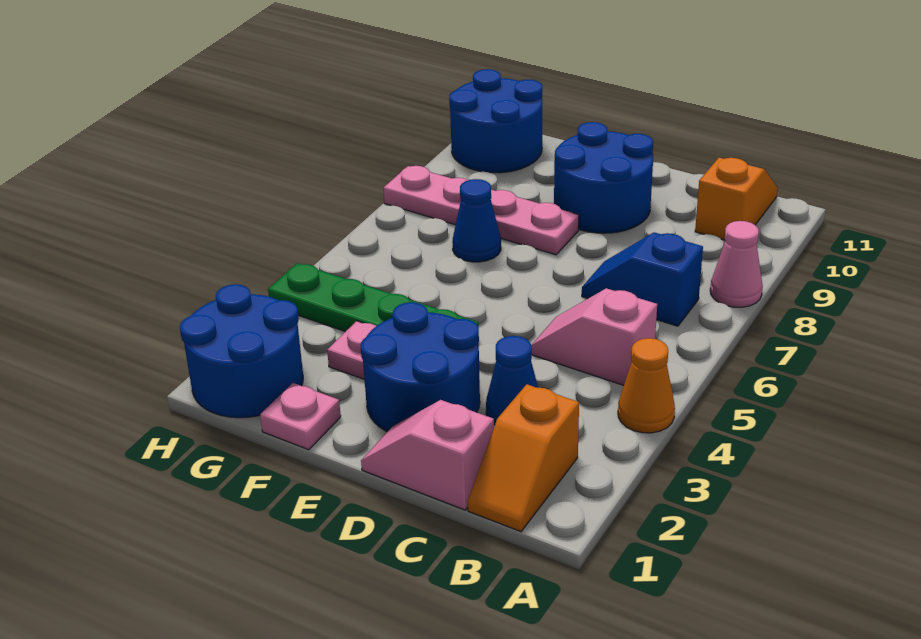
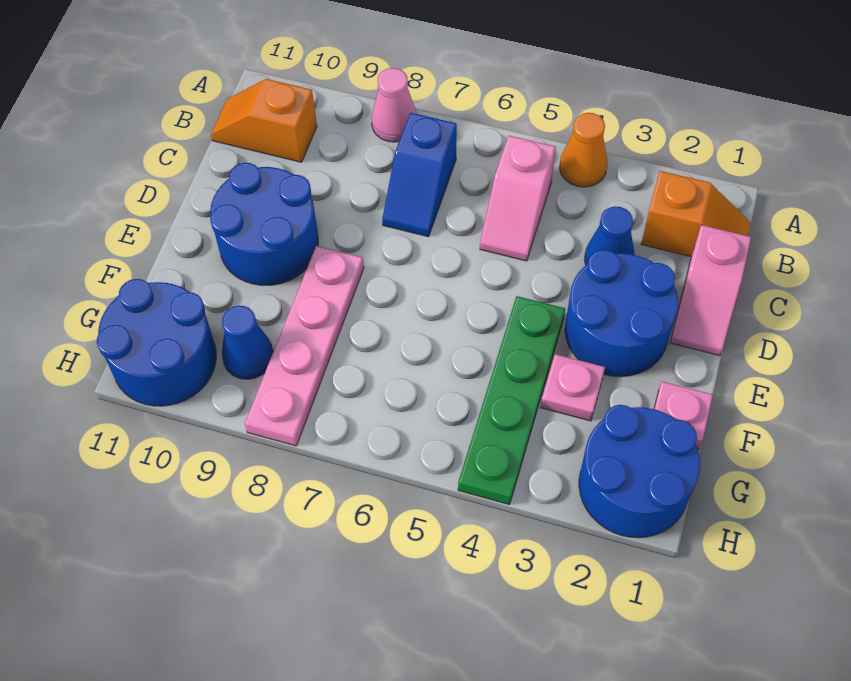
blue cone F7 level 1 -> blue cone G9 level 1

